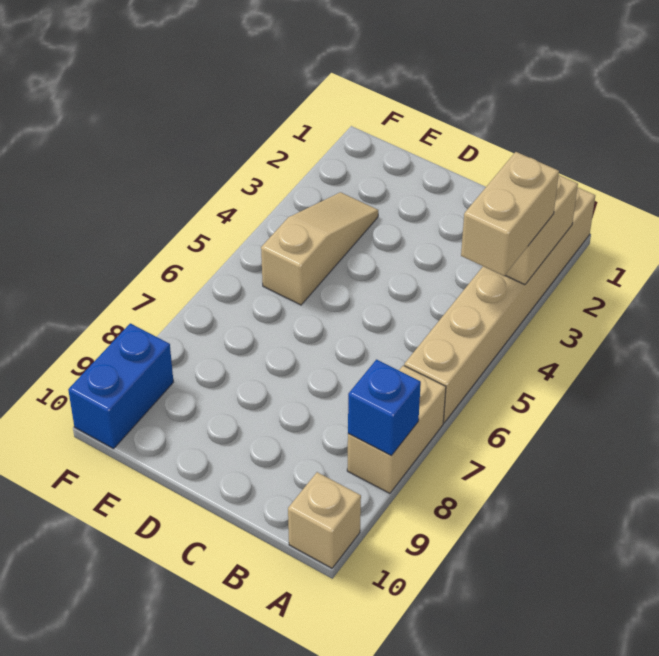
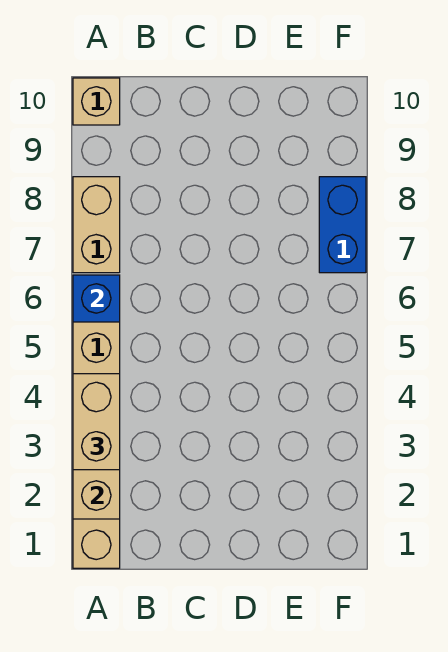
blue brick A8 level 2 -> blue brick A6 level 2
tan slope E3:E5 level 1 top 5 -> none
blue brick F9:F10 level 1 -> blue brick F7:F8 level 1

